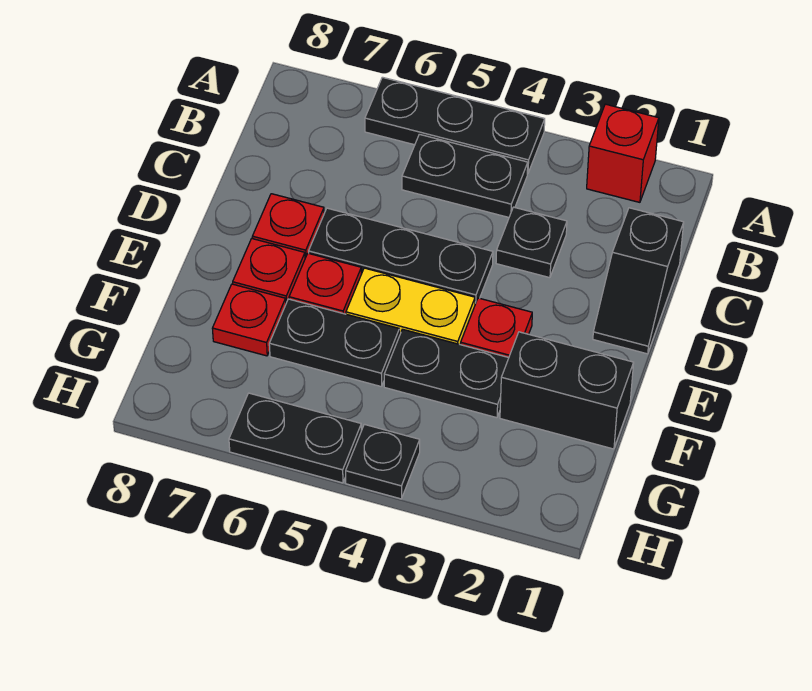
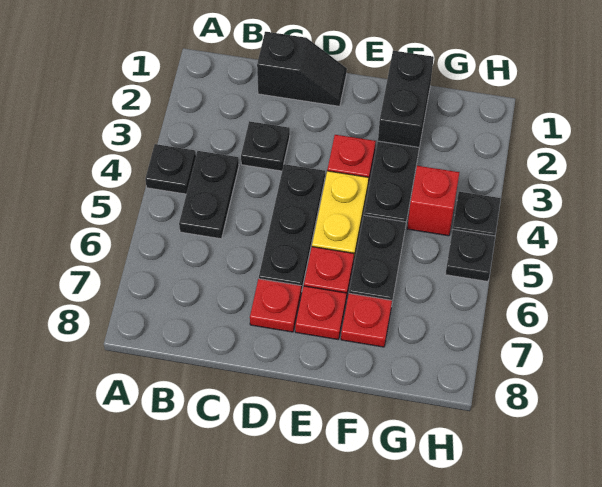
red brick A2 level 1 -> red brick G4 level 1
black plate A4:A6 level 1 -> black plate A4 level 1
black plate H5:H6 level 1 -> black plate H5 level 1

